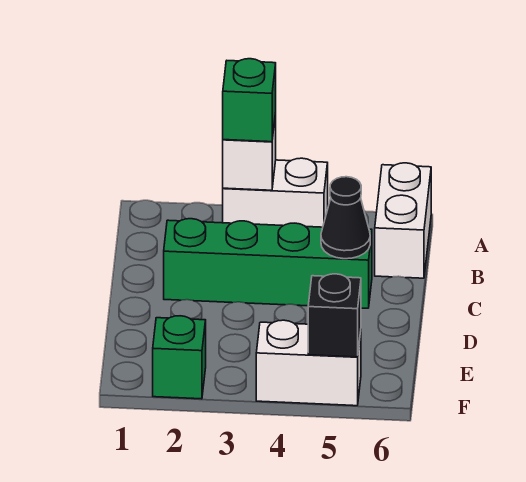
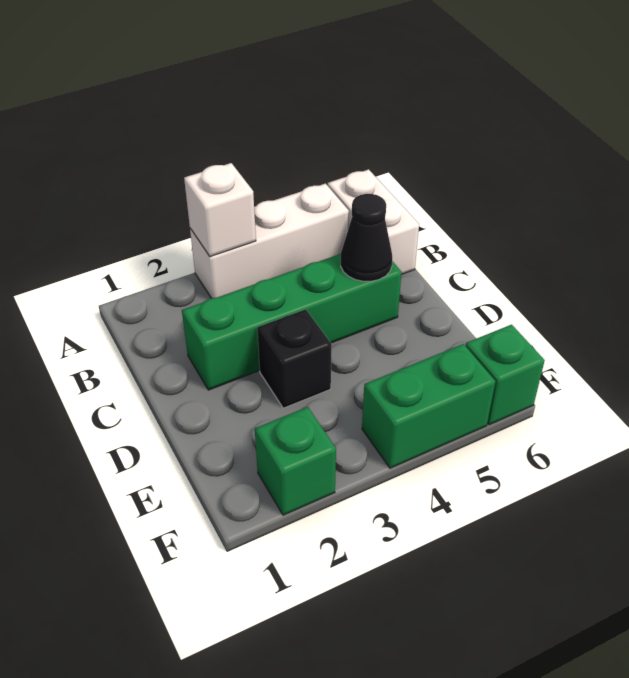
white brick A3:A4 level 1 -> white brick A3:A5 level 1
green brick A3 level 3 -> green brick F6 level 1
white brick F4:F5 level 1 -> green brick F4:F5 level 1
black brick F5 level 2 -> black brick D3 level 1

